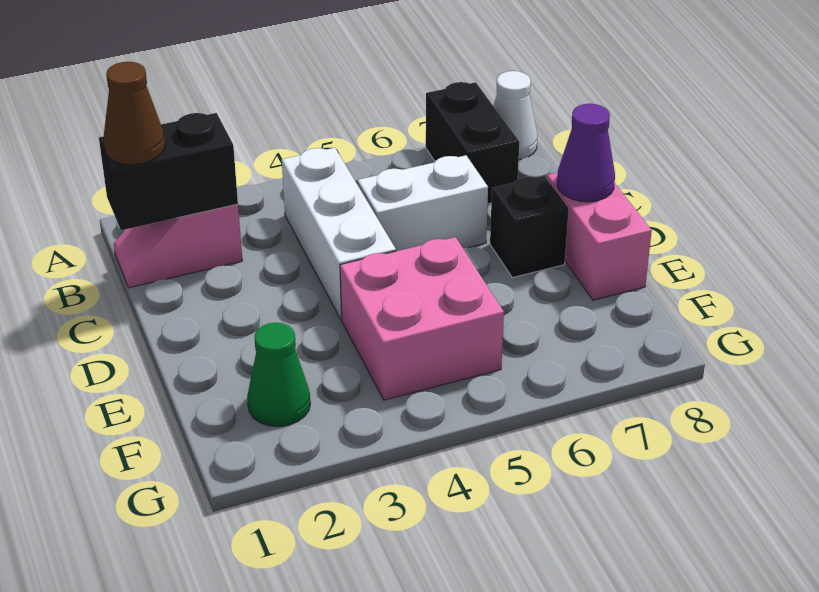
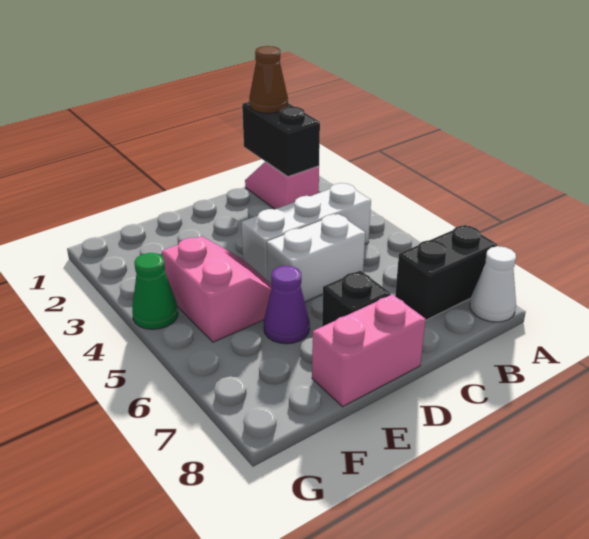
white brick C5:C6 level 1 -> white brick C5:D5 level 1
purple cone D8 level 2 -> purple cone E6 level 1
pink brick E4:F5 level 1 -> pink slope E4:F5 level 1 top F
green cone F2 level 1 -> green cone G4 level 1

